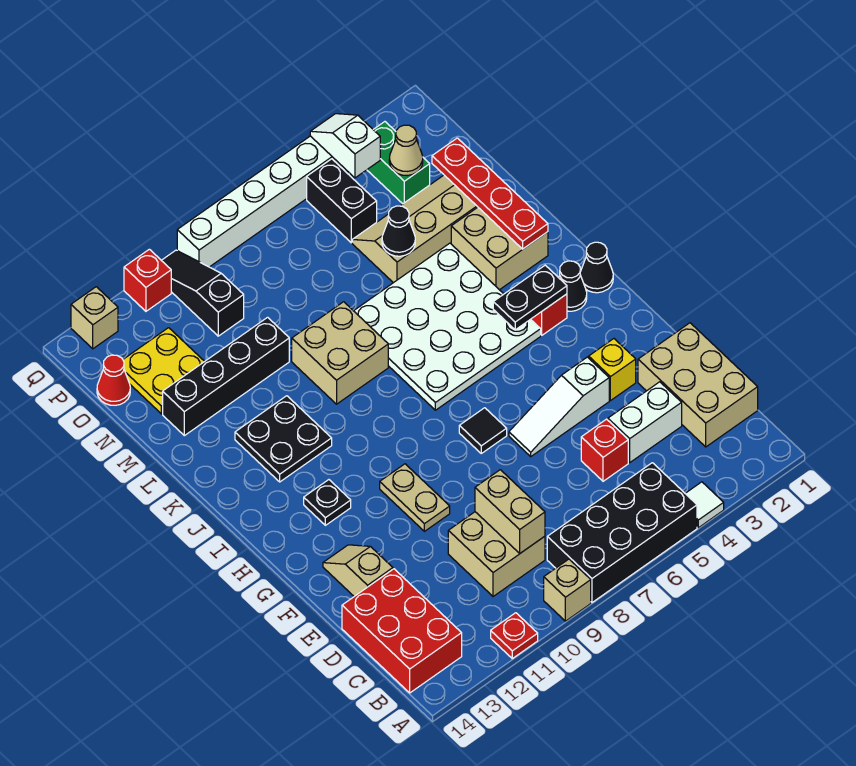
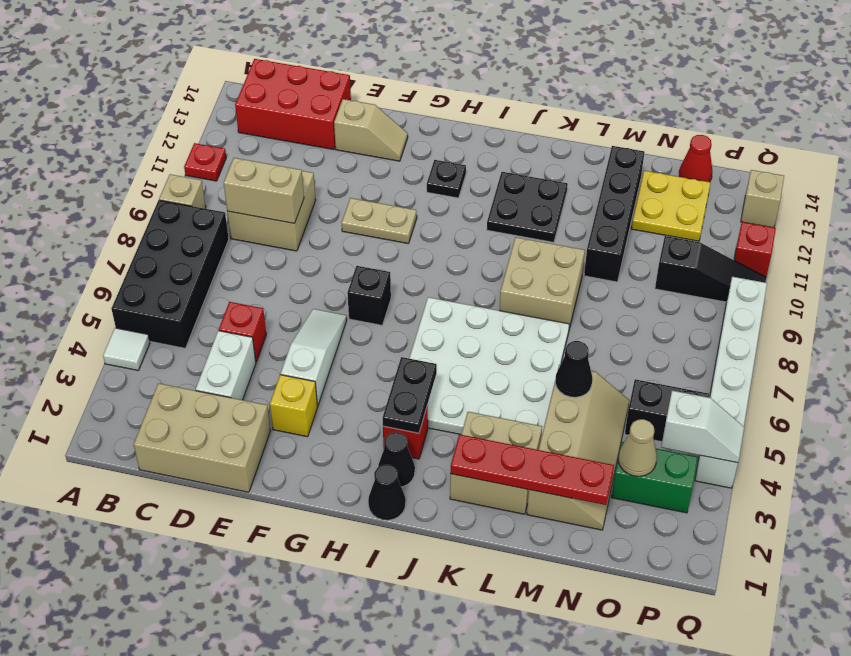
black tile G7 level 1 -> black brick G7 level 1

